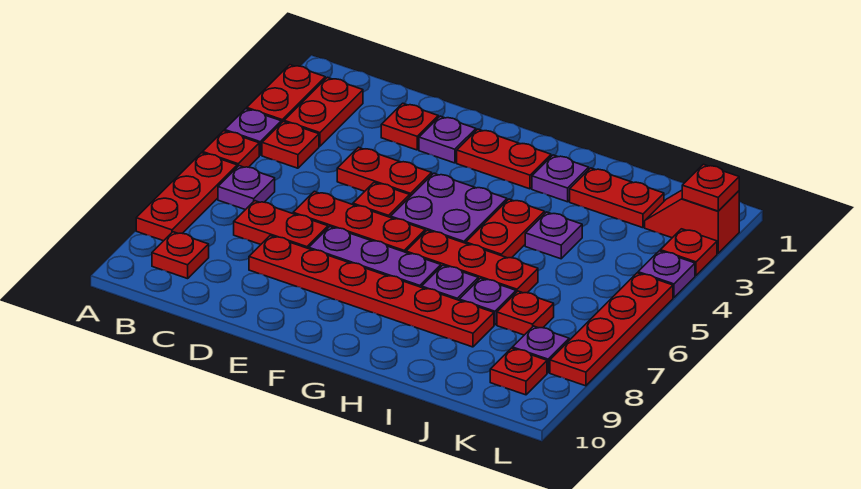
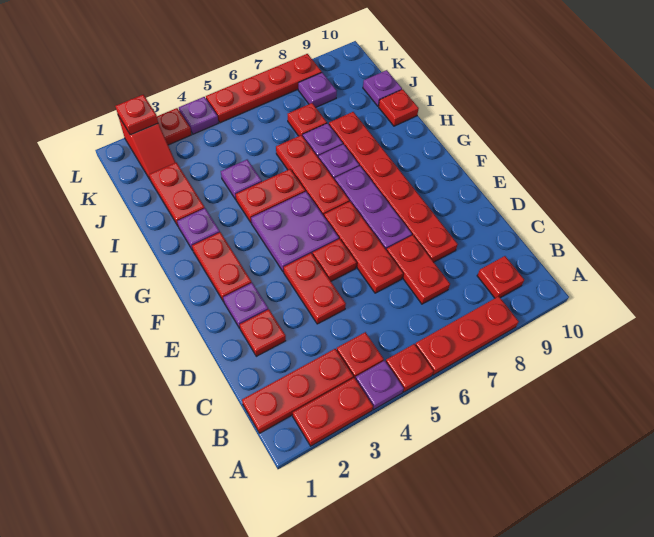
red plate B2:B3 level 1 -> red plate B1:B3 level 1
purple plate B6 level 1 -> purple plate J10 level 1
red plate K9 level 1 -> red plate I10 level 1

